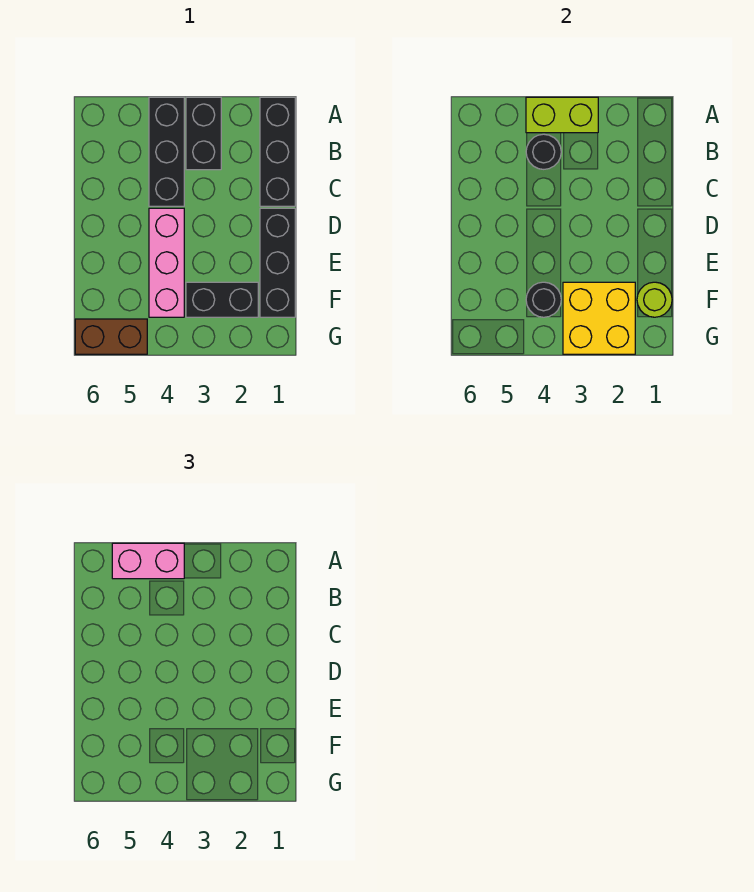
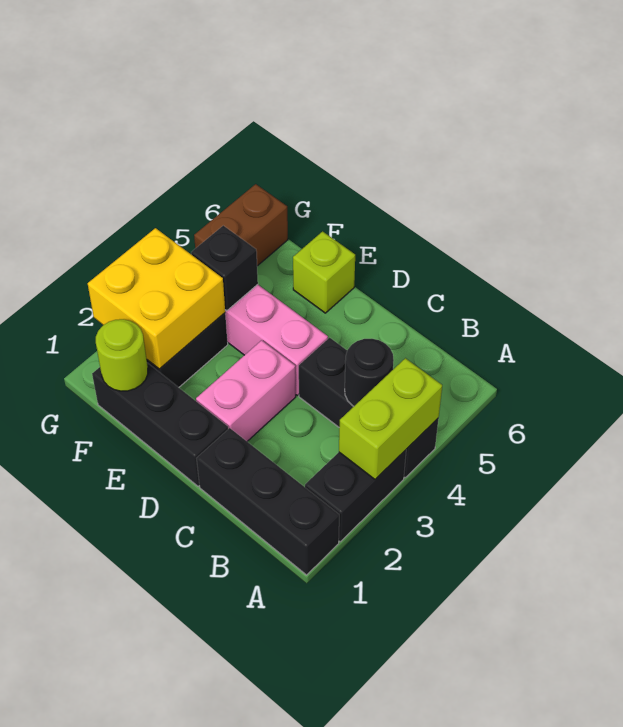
black brick A3:B3 level 1 -> black brick A2:A3 level 1
pink brick A4:A5 level 3 -> pink brick D2:D3 level 1
none -> lime brick E6 level 1
black round brick F4 level 2 -> black brick F4 level 2

